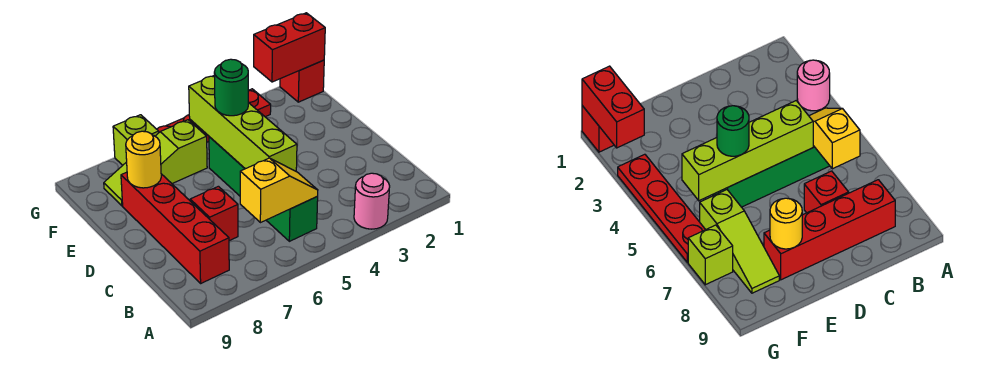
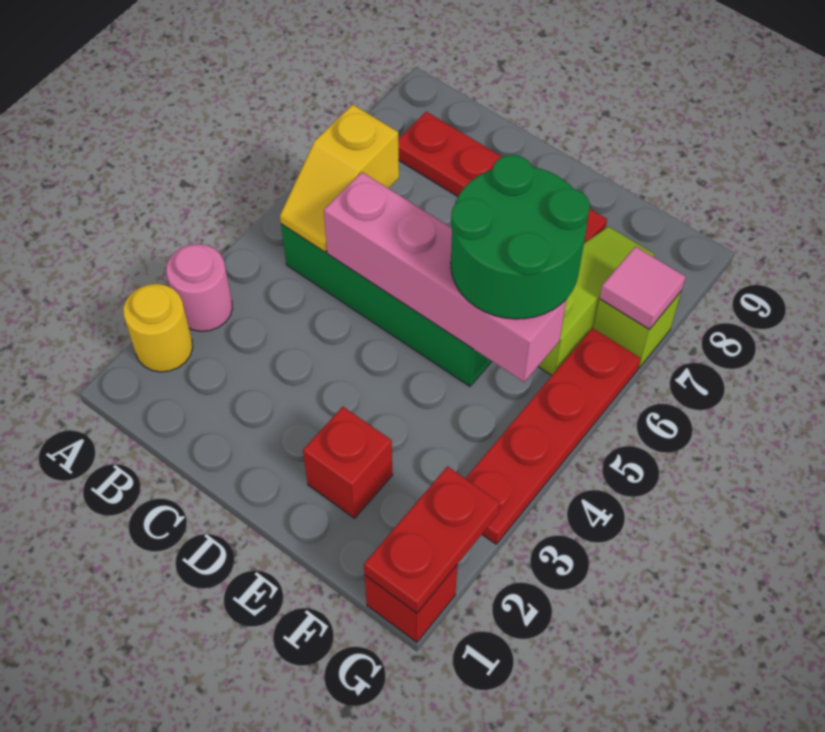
red brick B8:E8 level 1 -> red plate B8:E8 level 1
lime brick C5:F5 level 2 -> pink brick C5:F5 level 2
red brick C7 level 1 -> red brick E2 level 1
green round brick E5 level 3 -> green round brick E5:F6 level 3
yellow round brick E8 level 2 -> yellow round brick A2 level 1
red brick G1:G2 level 2 -> red plate G1:G2 level 2
none -> pink tile G7 level 2

